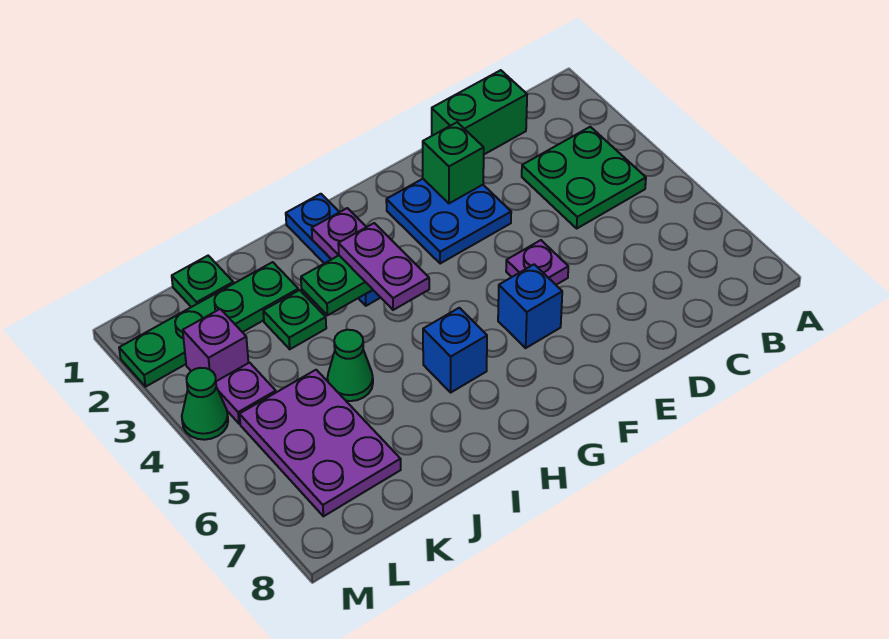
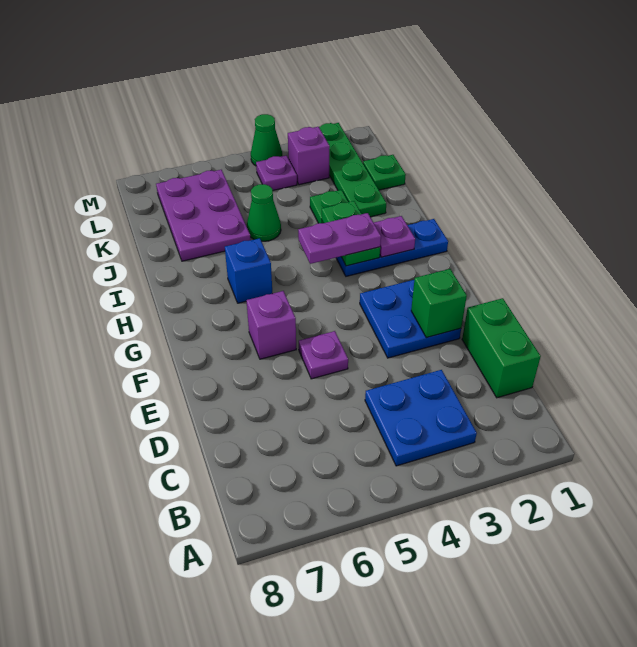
green plate B3:C4 level 1 -> blue plate B3:C4 level 1
blue brick F6 level 1 -> purple brick F6 level 1
purple plate K5:L7 level 1 -> purple plate J6:L7 level 1

